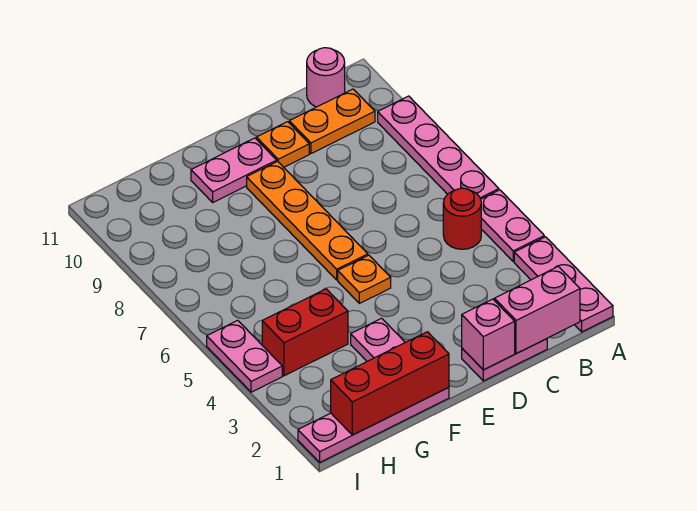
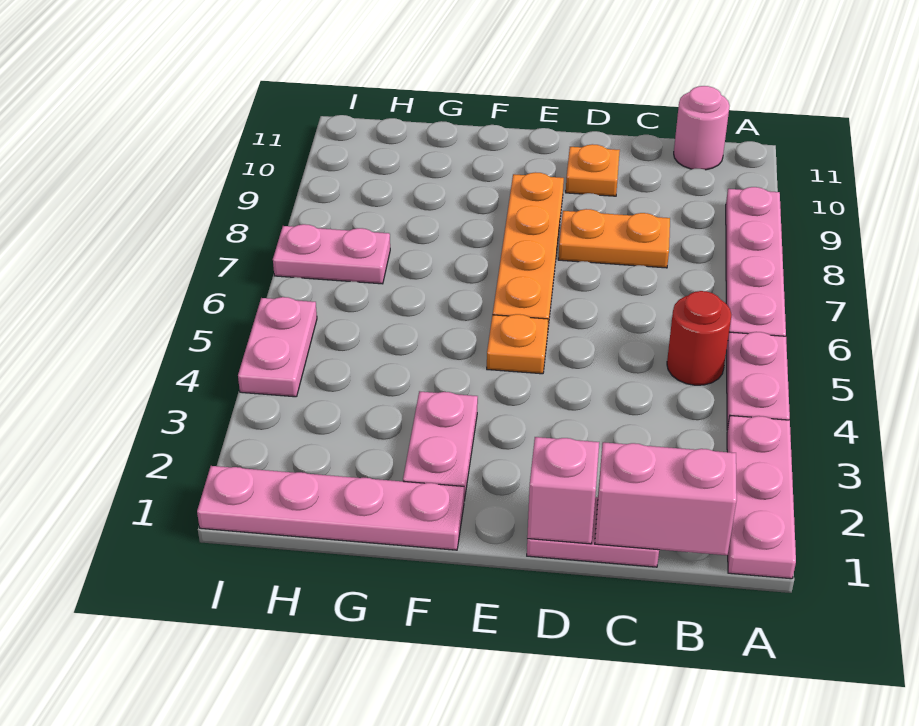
orange plate B10:C10 level 1 -> orange plate C8:D8 level 1
pink plate E10:F10 level 1 -> pink plate H7:I7 level 1
red brick F1:H1 level 2 -> none
red brick G4:H4 level 1 -> none

